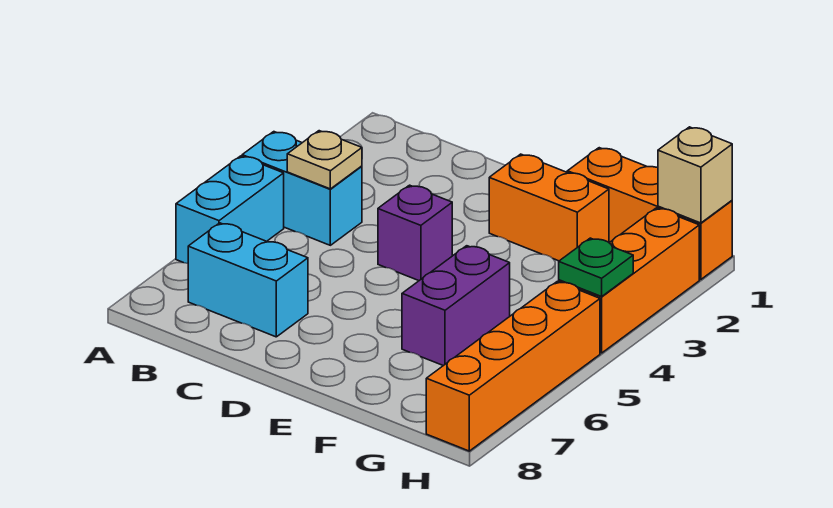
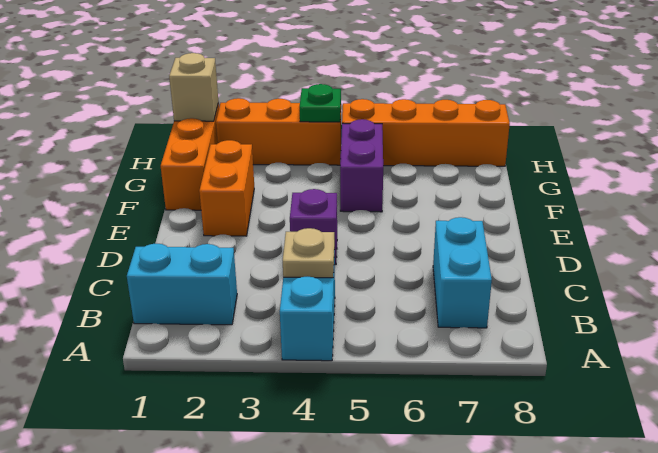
cyan brick A5:A6 level 1 -> cyan brick B1:B2 level 1
purple brick F5:F6 level 1 -> purple brick F5:G5 level 1

